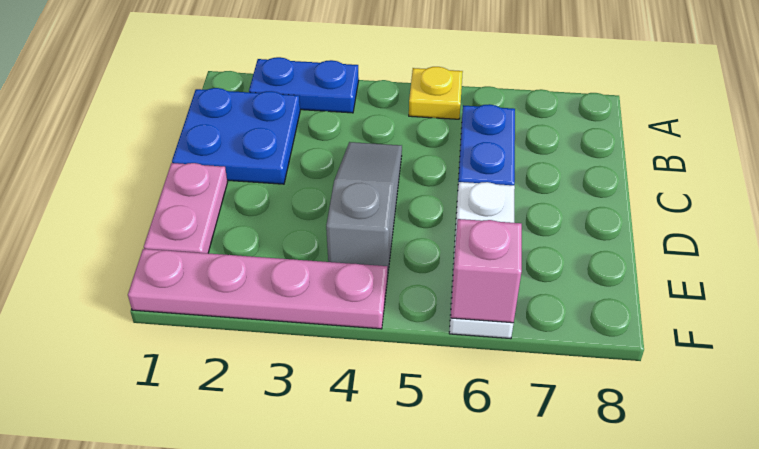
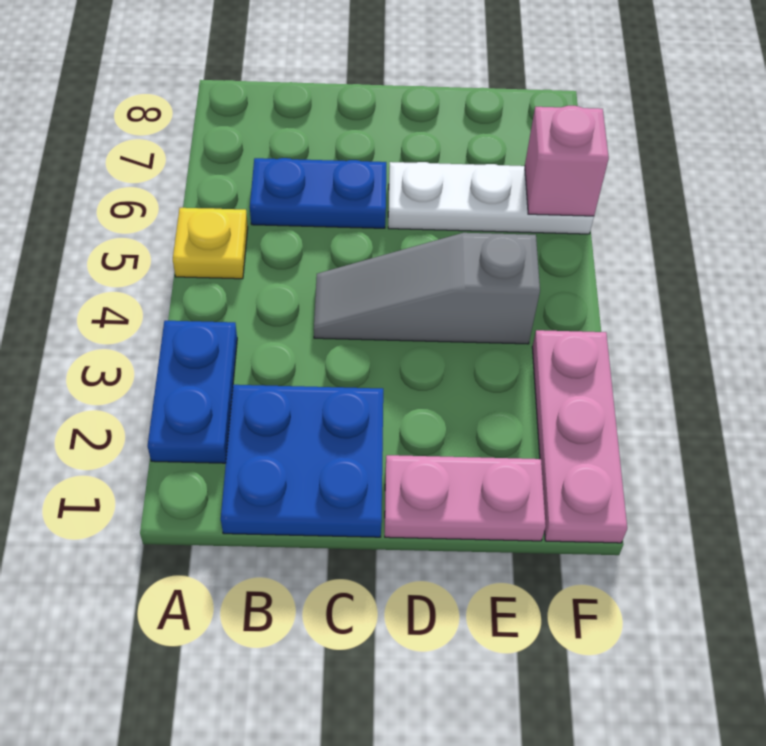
pink plate F1:F4 level 1 -> pink plate F1:F3 level 1

